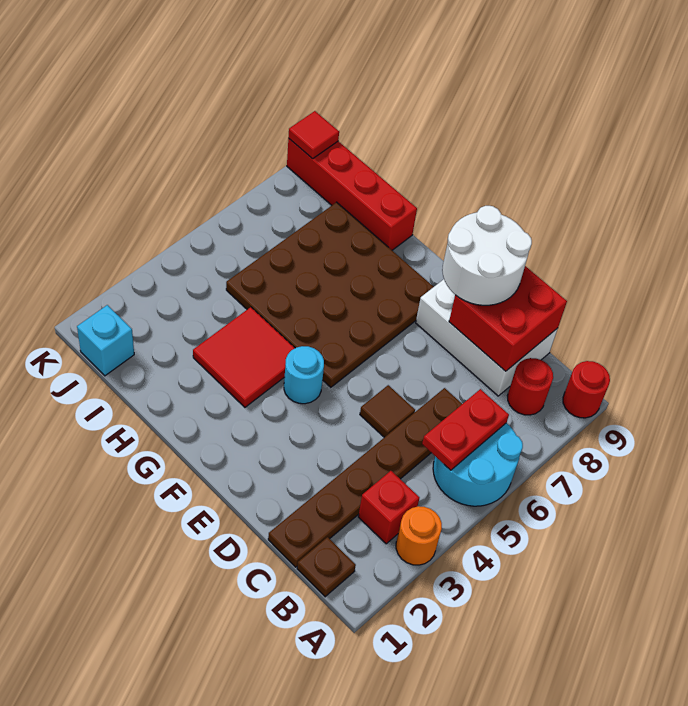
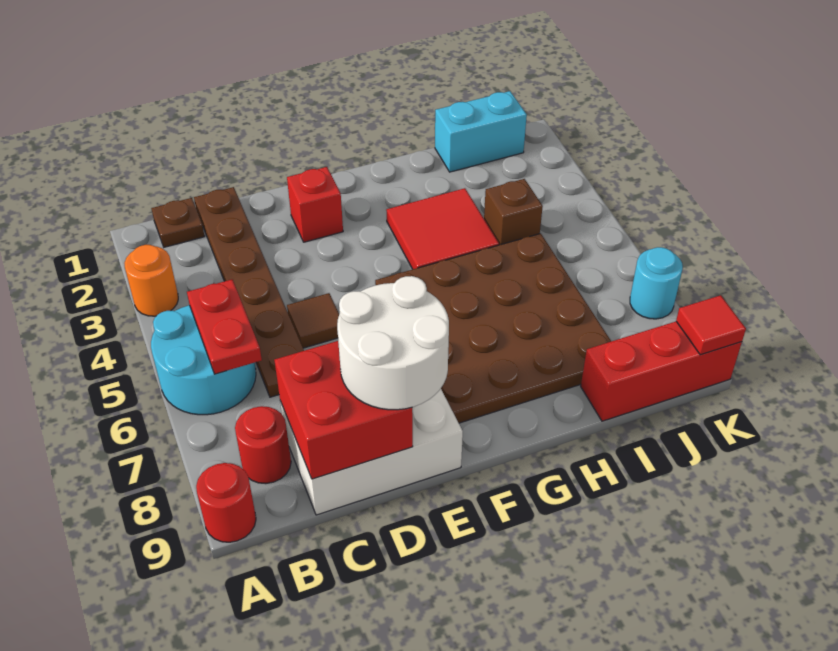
red brick B3 level 1 -> red brick E2 level 1
cyan round brick F4 level 1 -> cyan round brick K7 level 1
red brick H9:K9 level 1 -> red brick I9:K9 level 1
none -> brown brick I4 level 1
cyan brick J1 level 1 -> cyan brick I1:J1 level 1

